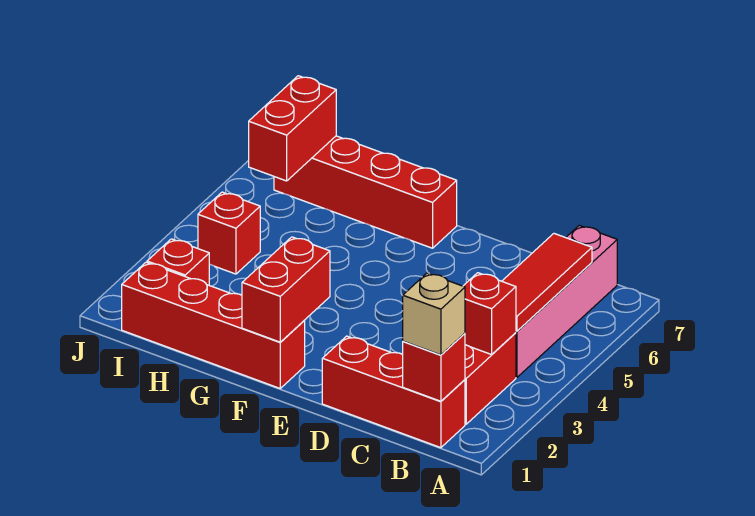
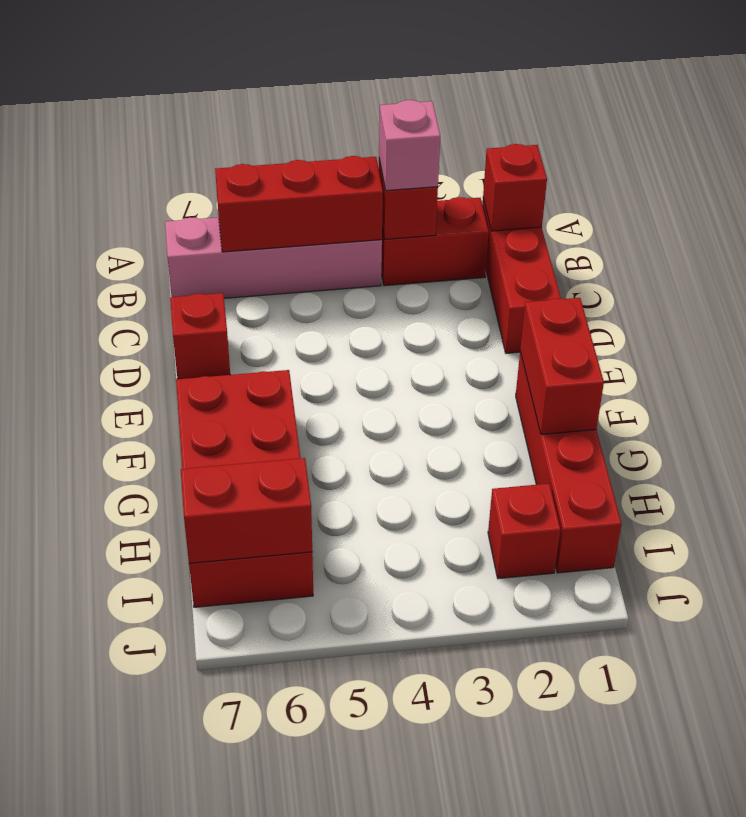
tan brick B1 level 3 -> none
none -> pink brick B3 level 3
red tile B4:B6 level 2 -> red brick B4:B6 level 2
red brick F1:F2 level 2 -> red brick F1:G1 level 2
red brick F7:I7 level 1 -> red brick F6:I7 level 1
red brick I4 level 1 -> red brick D7 level 1

